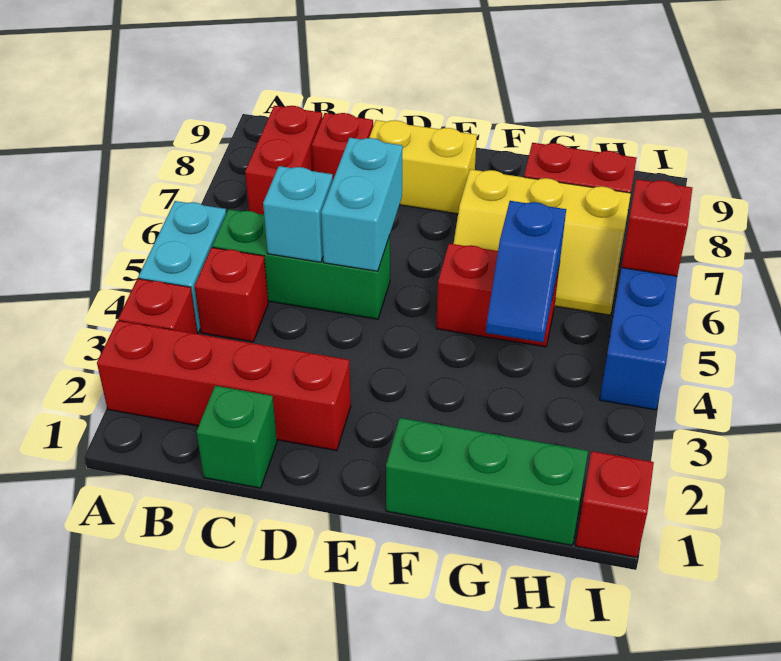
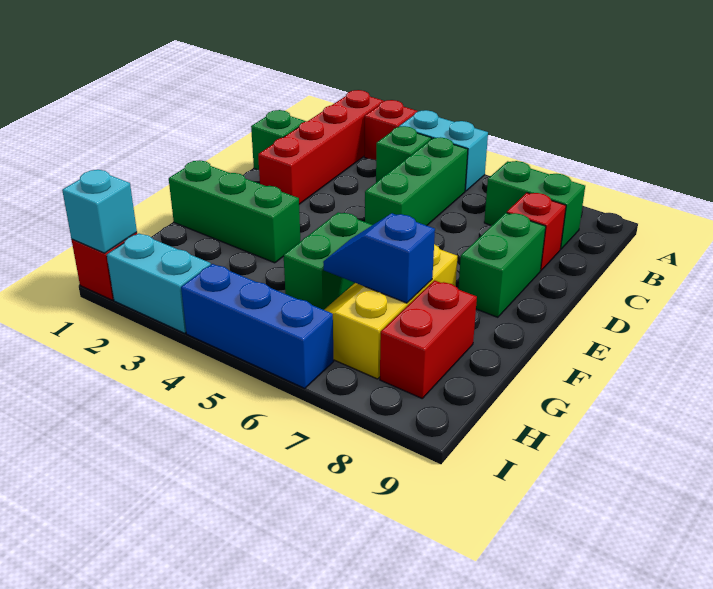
red brick B4 level 1 -> green brick B4 level 1
red brick B7:B8 level 1 -> green brick B7:B8 level 1
cyan brick C5 level 2 -> cyan brick I1 level 2
cyan brick D5:D6 level 2 -> cyan brick I2:I3 level 1
yellow brick D8:E8 level 1 -> green brick D8:E8 level 1
green brick F1:H1 level 1 -> green brick F1:F3 level 1
red brick F5:G5 level 1 -> green brick F5:G5 level 1
blue slope G4:G5 level 2 top 5 -> blue slope G6:G7 level 2 top 7
red brick I6 level 2 -> none

